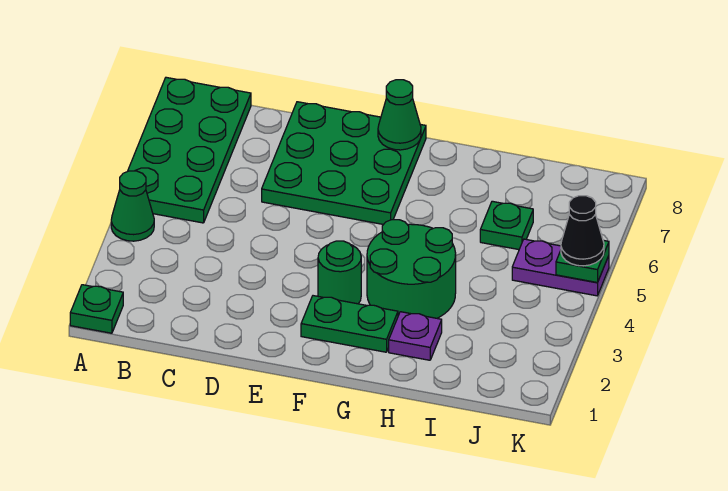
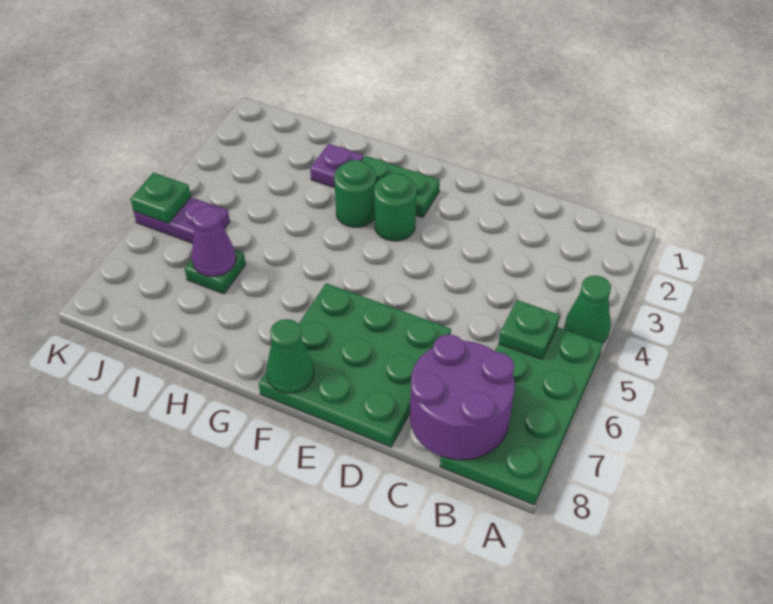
green plate A1 level 1 -> green plate B5 level 2
none -> purple round brick B7:C8 level 2
green round brick G3:H4 level 1 -> green round brick G3 level 1
none -> purple cone I6 level 2
black cone K5 level 3 -> none

